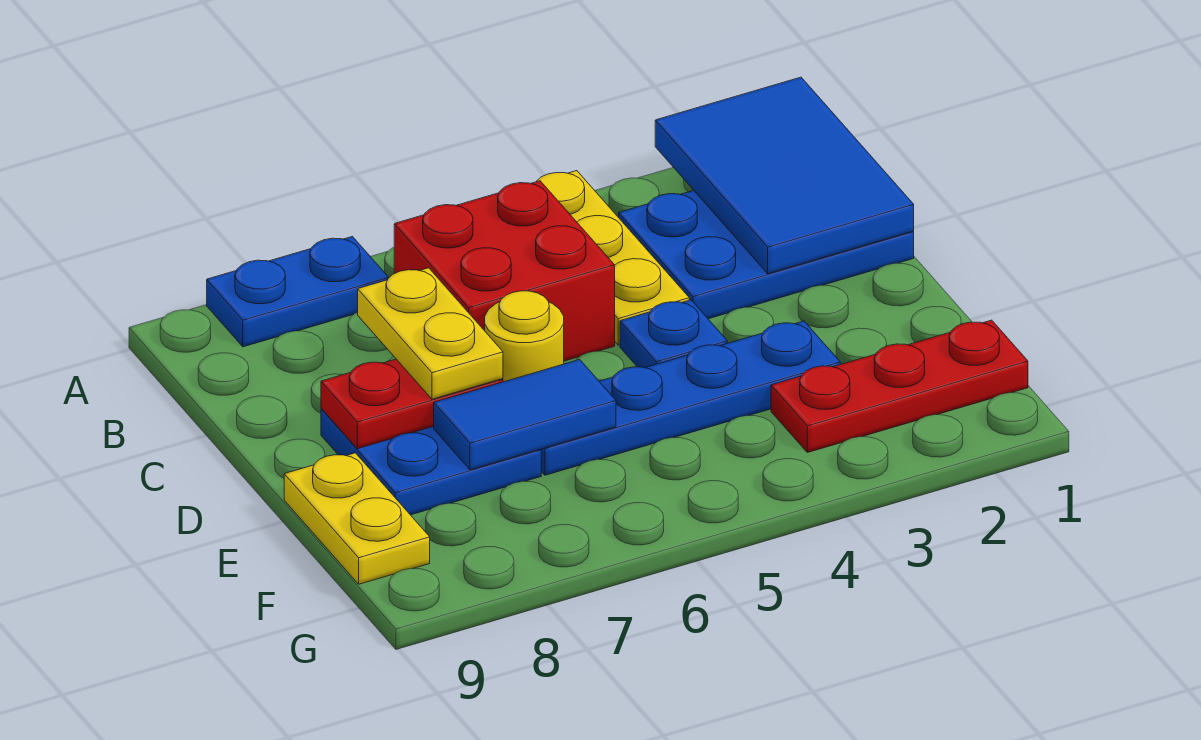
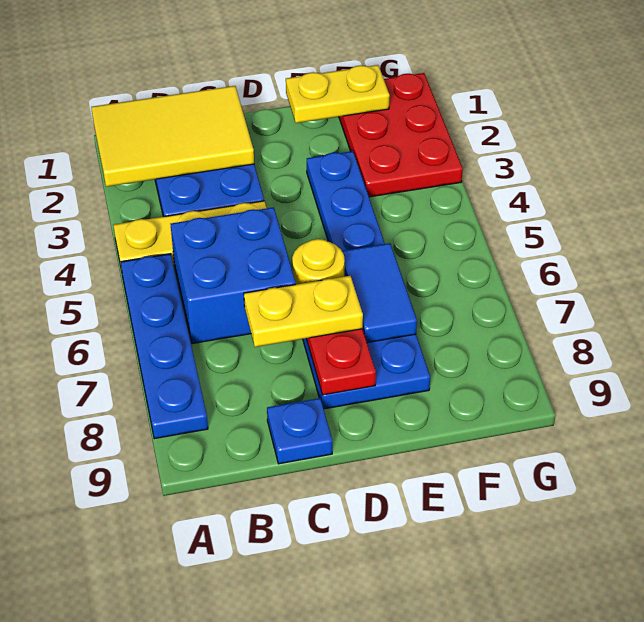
blue tile A1:C2 level 2 -> yellow tile A1:C2 level 2
blue plate A7:A8 level 1 -> blue plate A5:A8 level 1
red brick B5:C6 level 1 -> blue brick B5:C6 level 1
blue plate D4 level 1 -> blue plate C9 level 1
yellow plate E9:F9 level 1 -> yellow plate E1:F1 level 2
red plate F1:F3 level 1 -> red plate F1:G3 level 1

